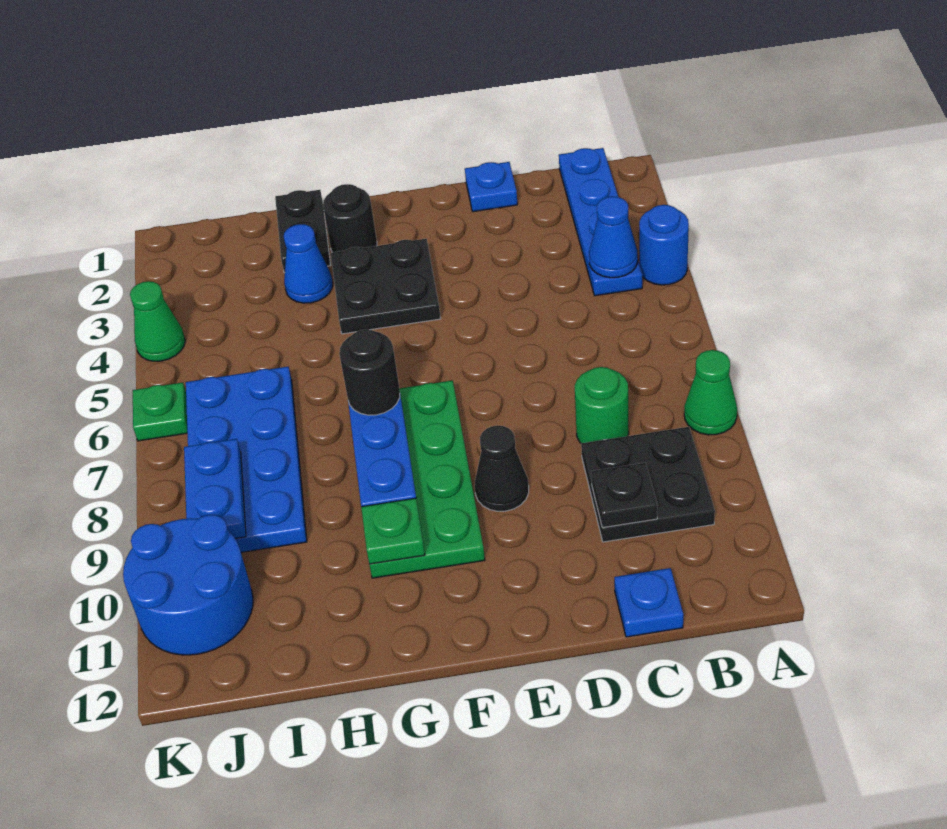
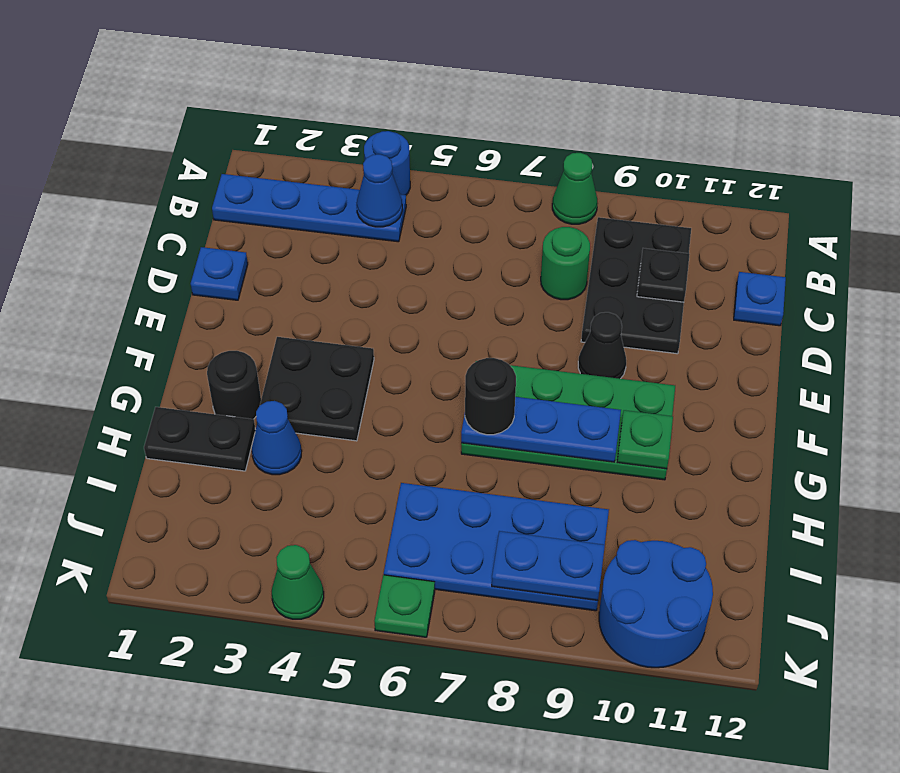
black plate B9:C10 level 1 -> black plate B9:D10 level 1

